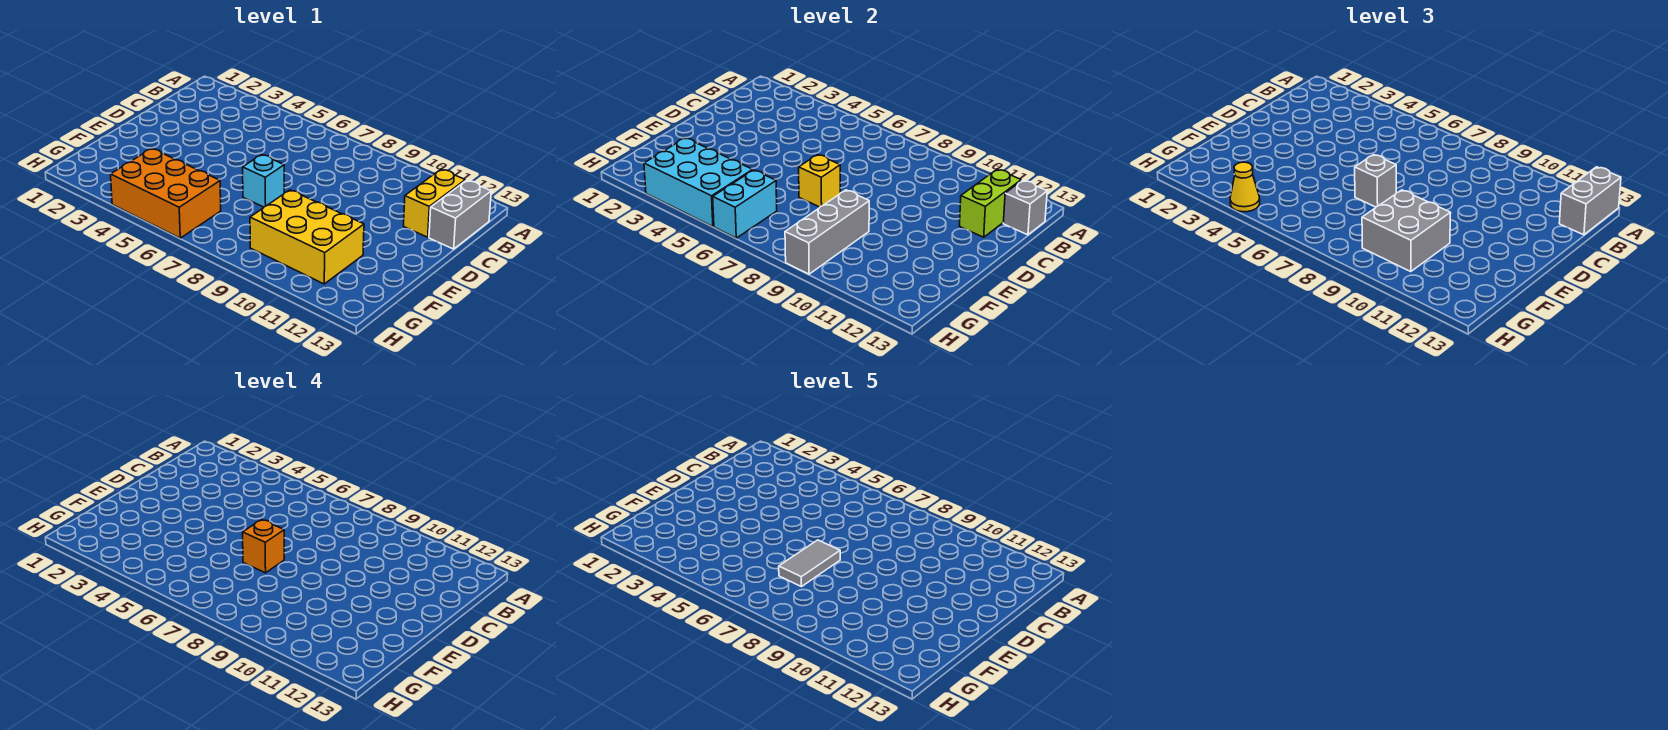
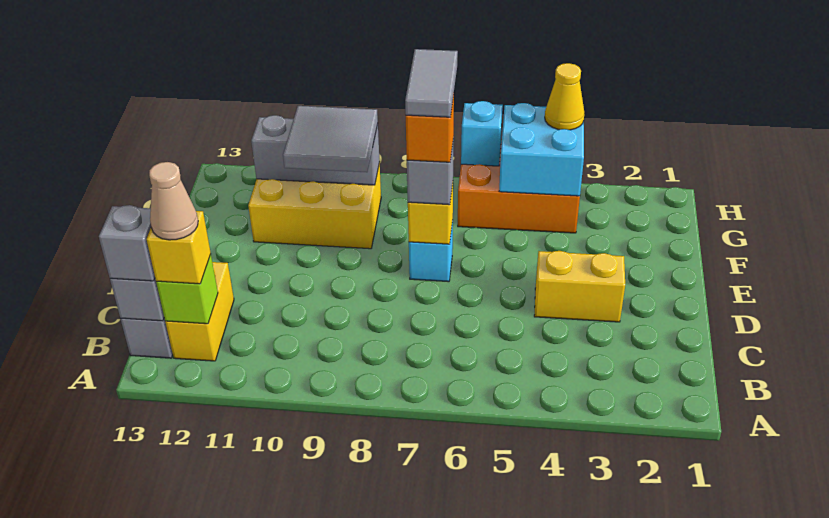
grey brick A13:B13 level 3 -> grey brick B13 level 3
lime brick B12:C12 level 2 -> lime brick B12 level 2
none -> yellow brick B12 level 3
none -> tan cone B12 level 4
none -> yellow brick D3:D4 level 1
grey brick F9:H9 level 2 -> grey brick G9:G11 level 2
grey brick F9:G10 level 3 -> grey tile F9:G10 level 3
cyan brick G3:H5 level 2 -> cyan brick G4:H5 level 2
cyan brick G6:H6 level 2 -> cyan brick H6 level 2

